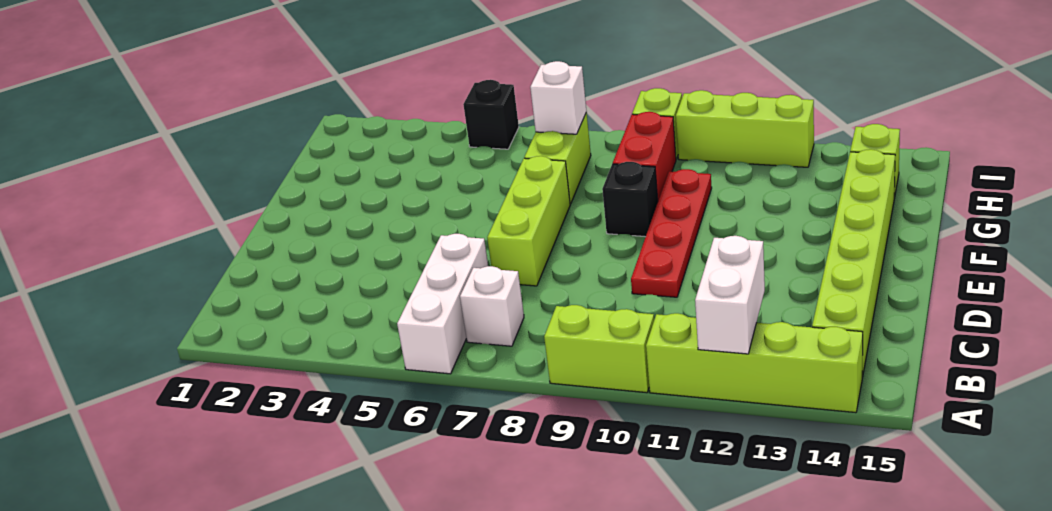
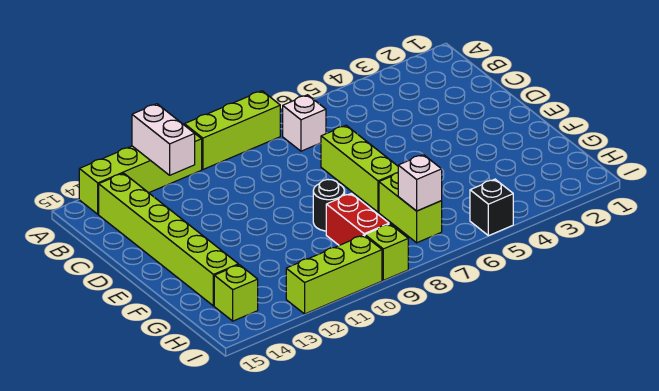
white brick A6:C6 level 1 -> none
lime brick A9:A10 level 1 -> lime brick A8:A10 level 1
red plate D10:G10 level 1 -> none
black brick F9 level 1 -> black round brick F9 level 1

